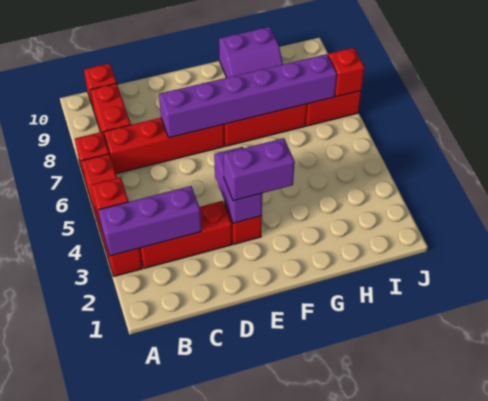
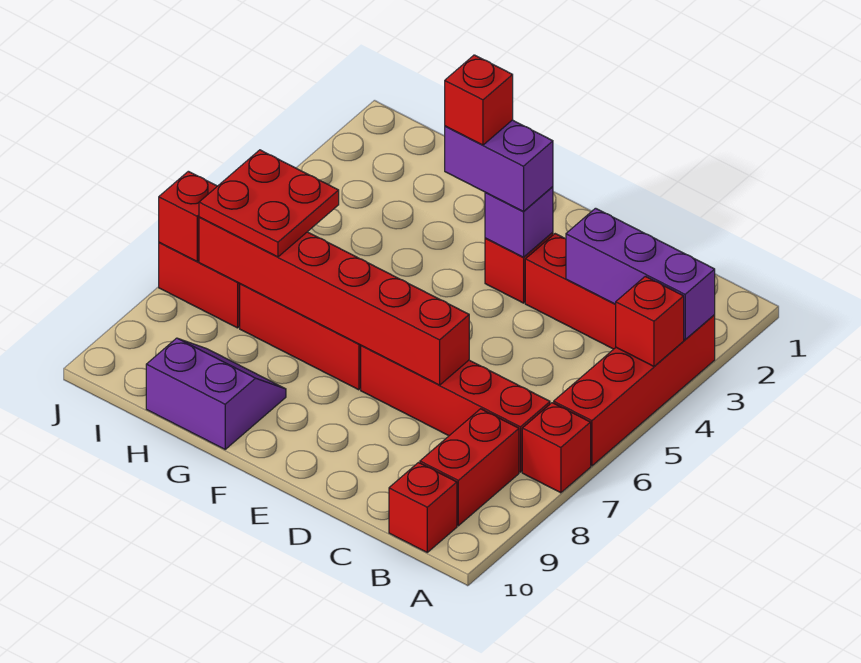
purple brick D7:I7 level 2 -> red brick D7:I7 level 2
purple brick E3:E4 level 2 -> purple brick E3 level 2
none -> red brick F3 level 4
none -> red plate H6:I7 level 3

